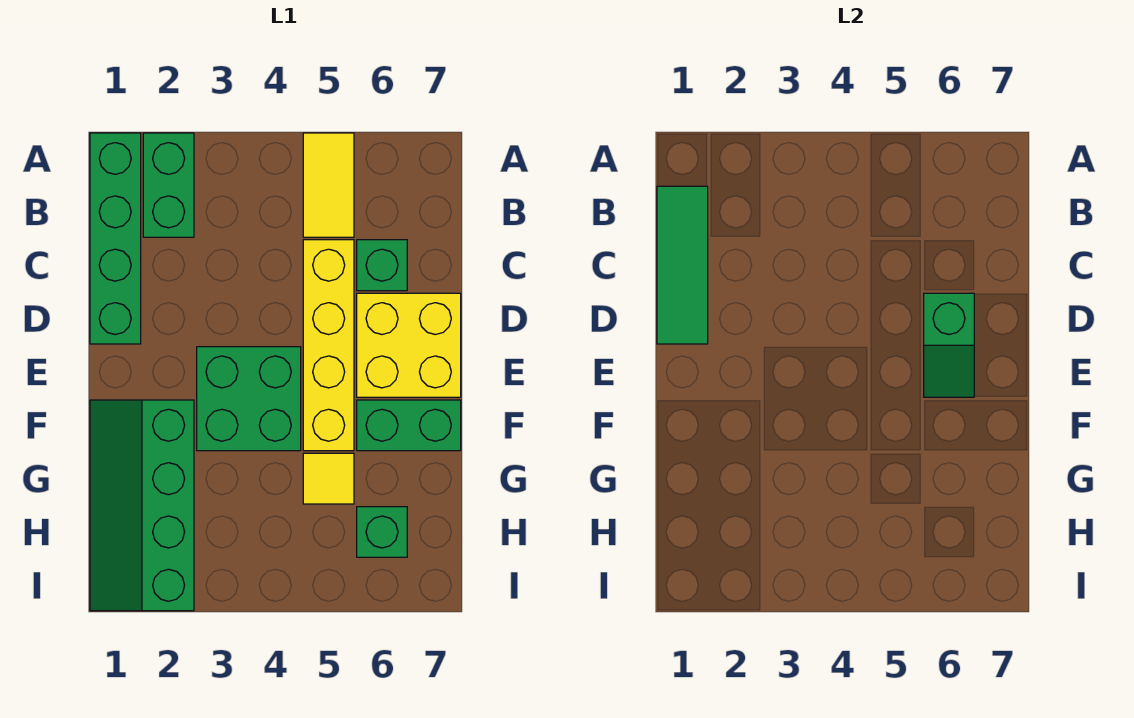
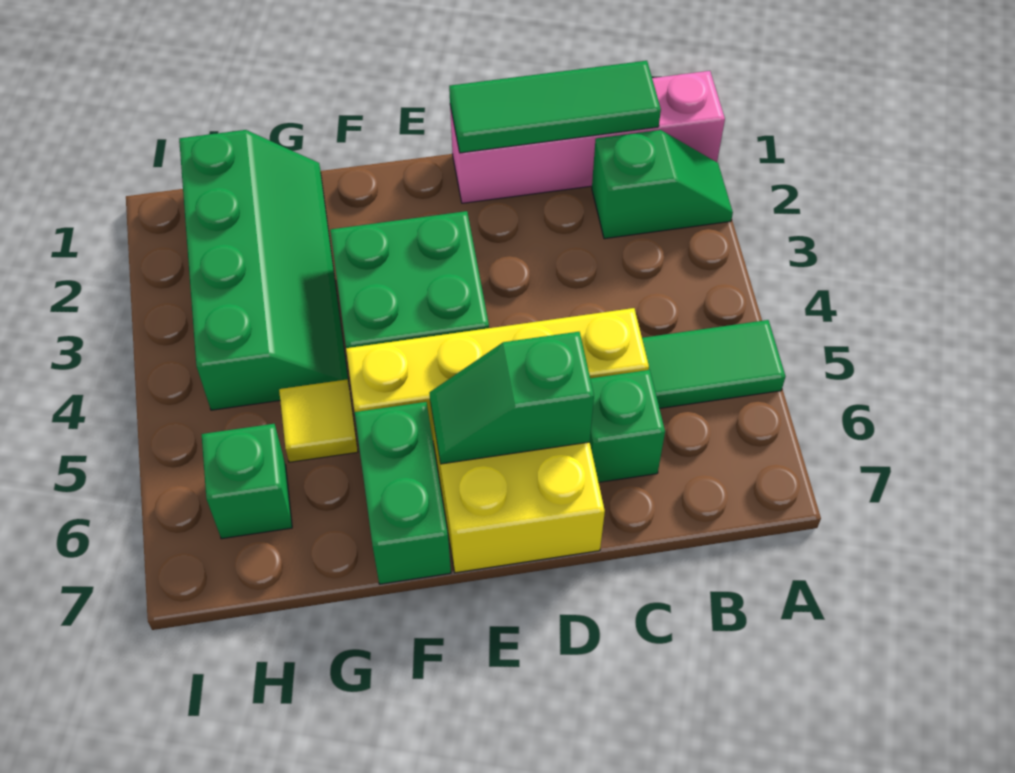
green brick A1:D1 level 1 -> pink brick A1:D1 level 1
green brick A2:B2 level 1 -> green slope A2:B2 level 1 top B
yellow tile A5:B5 level 1 -> green tile A5:B5 level 1
green slope F1:I2 level 1 top 2 -> green slope G1:H4 level 1 top H

